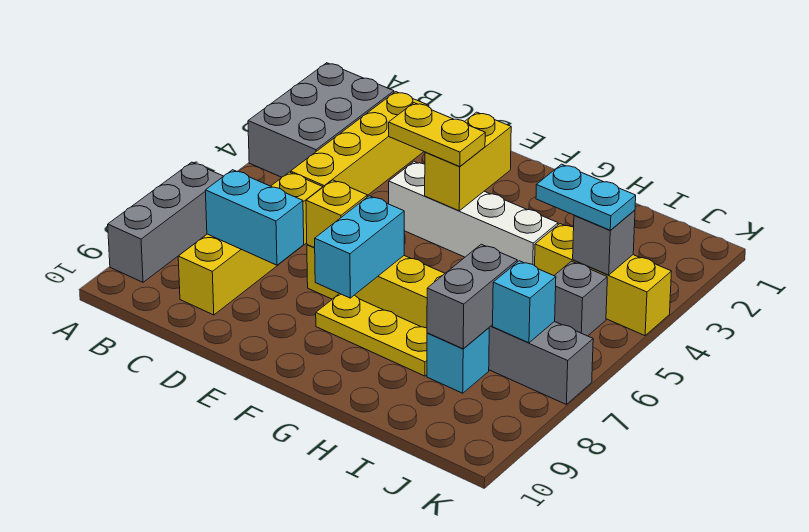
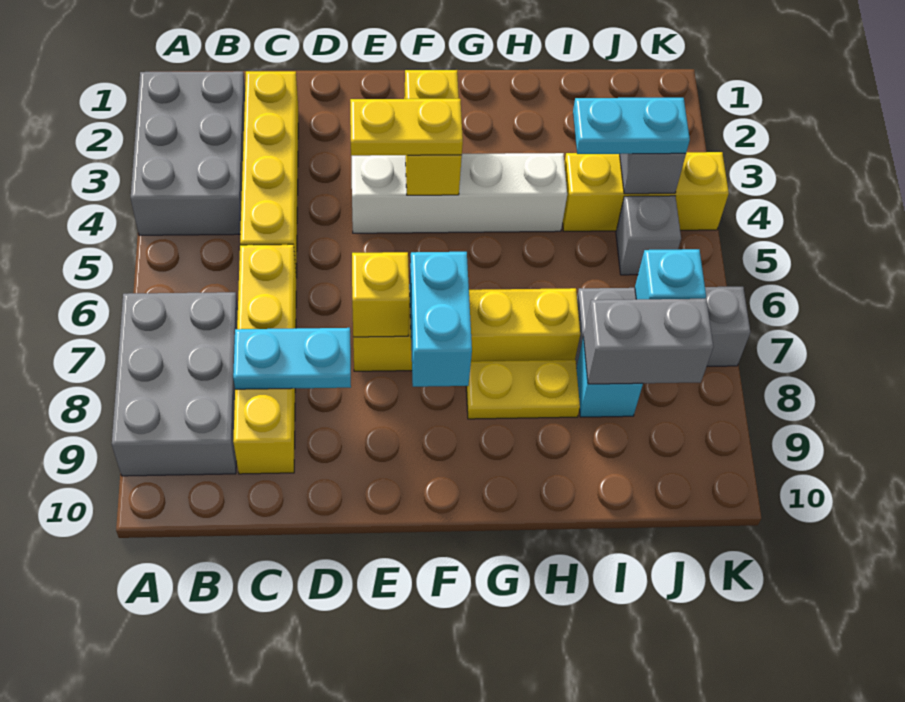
grey brick A7:A9 level 1 -> grey brick A7:B9 level 1
cyan brick C8:D8 level 2 -> cyan plate C8:D8 level 2
yellow plate F8:H8 level 1 -> yellow plate G8:H8 level 1
grey brick I7:I8 level 2 -> grey brick I8:J8 level 2

